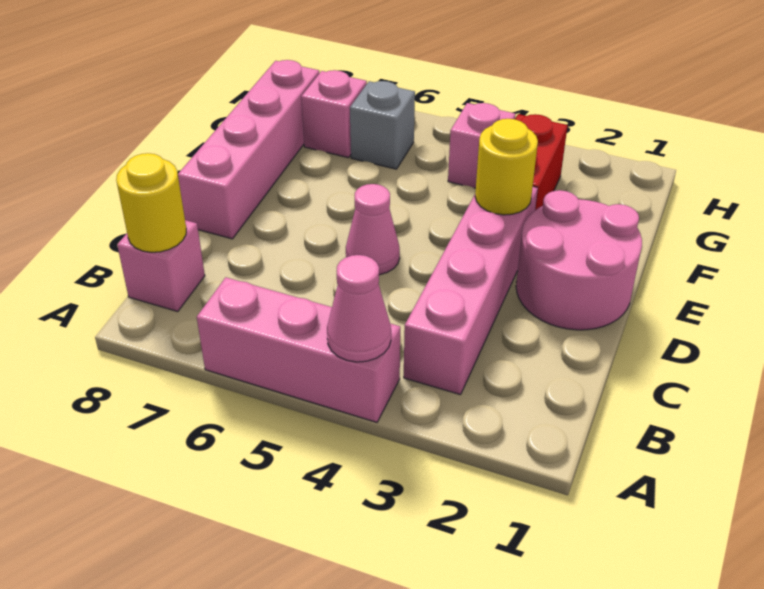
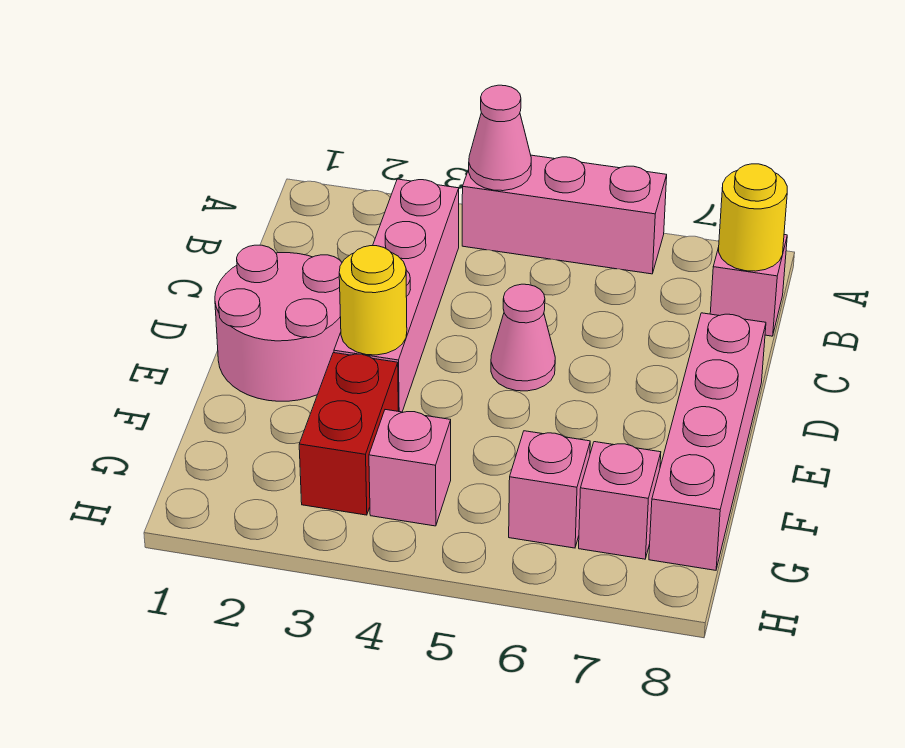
grey brick G6 level 1 -> pink brick G6 level 1

